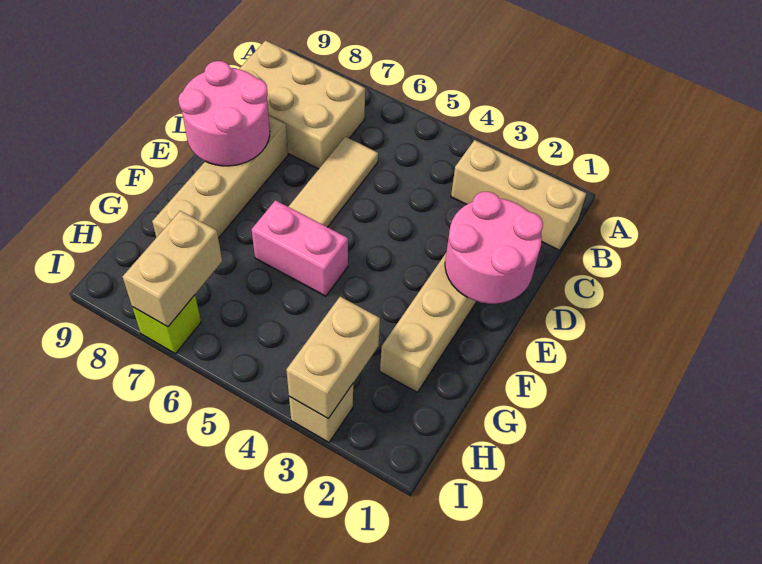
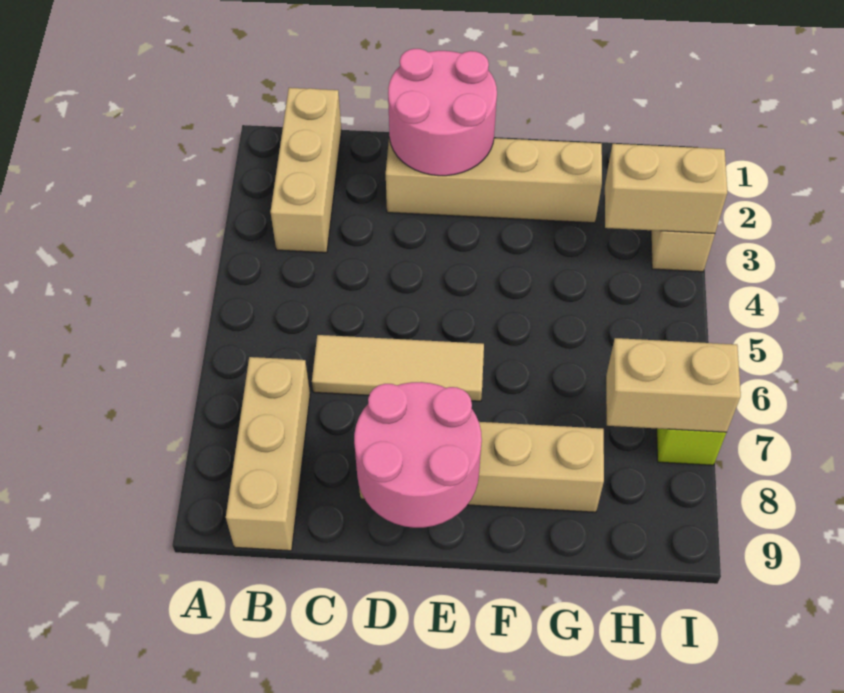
tan brick B7:C9 level 1 -> tan brick B7:B9 level 1
pink brick F5:F6 level 1 -> none

